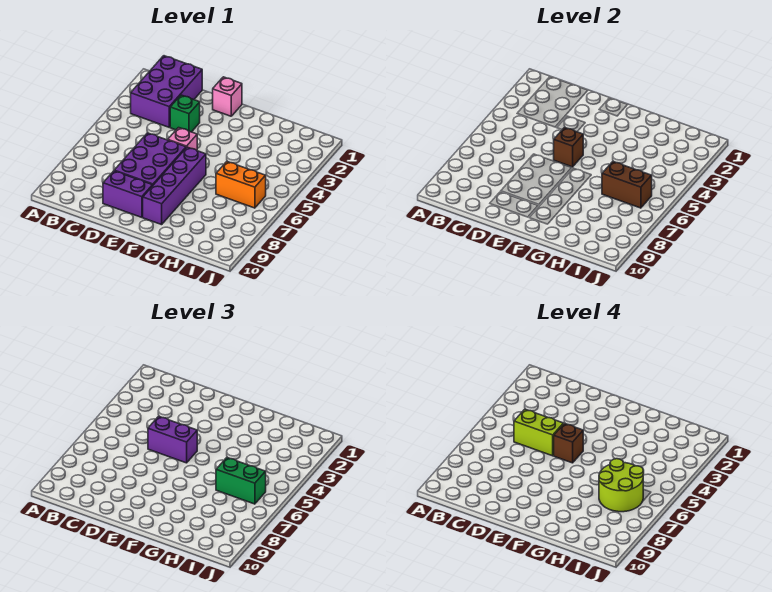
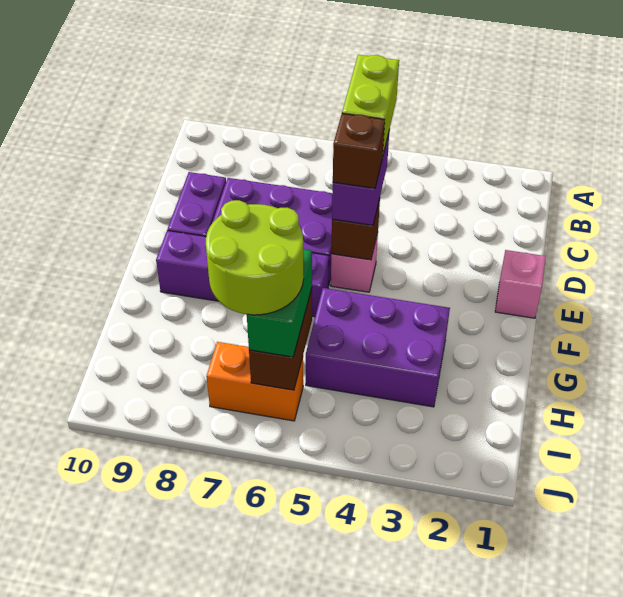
purple brick B1:C3 level 1 -> purple brick G3:H5 level 1
green brick D3 level 1 -> none
orange brick H6:I6 level 1 -> orange brick I6:I7 level 1

